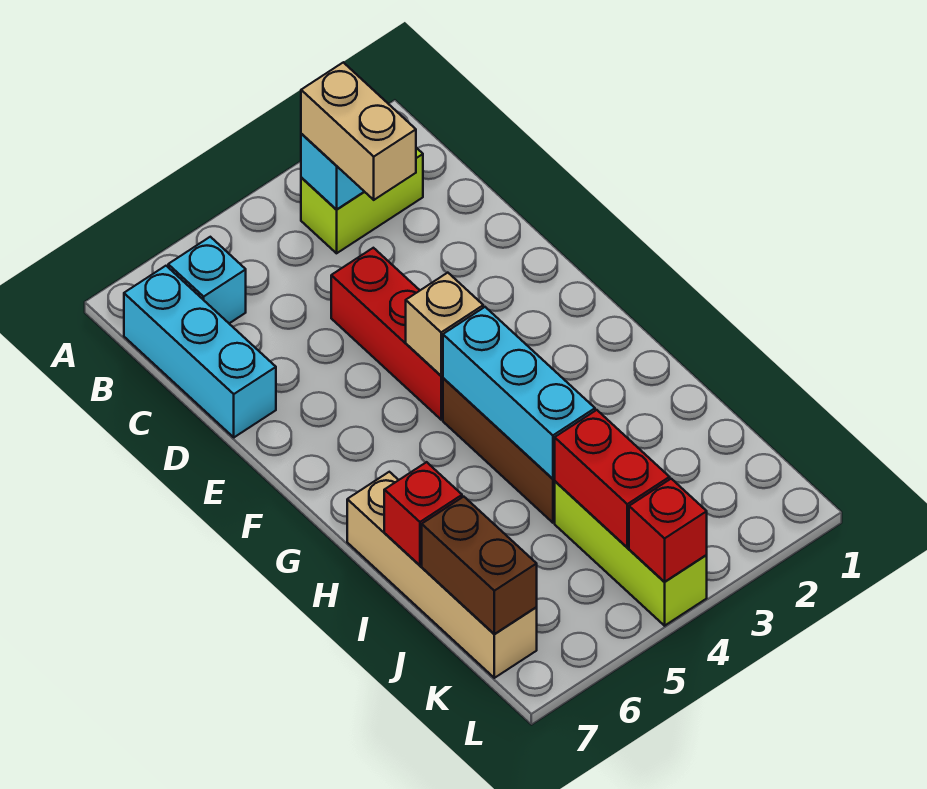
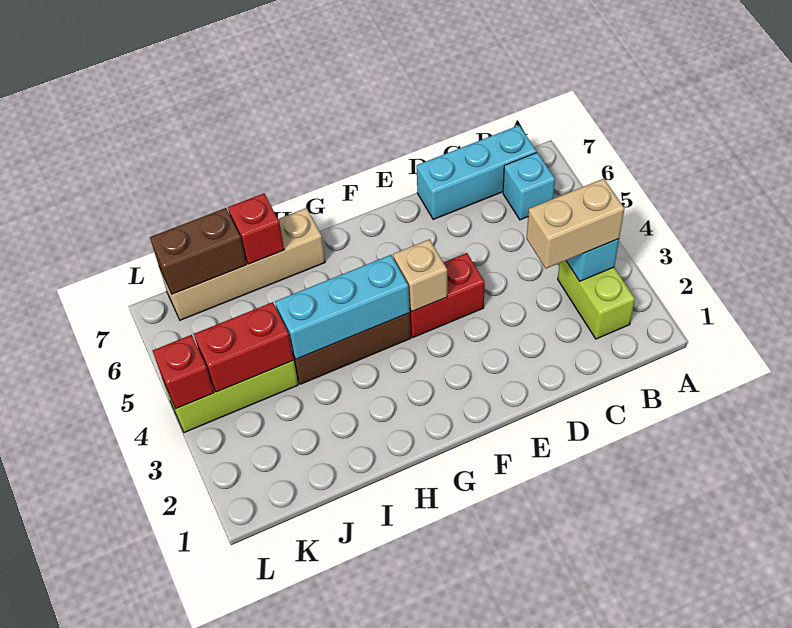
red brick D4:F4 level 1 -> red brick E4:F4 level 1

